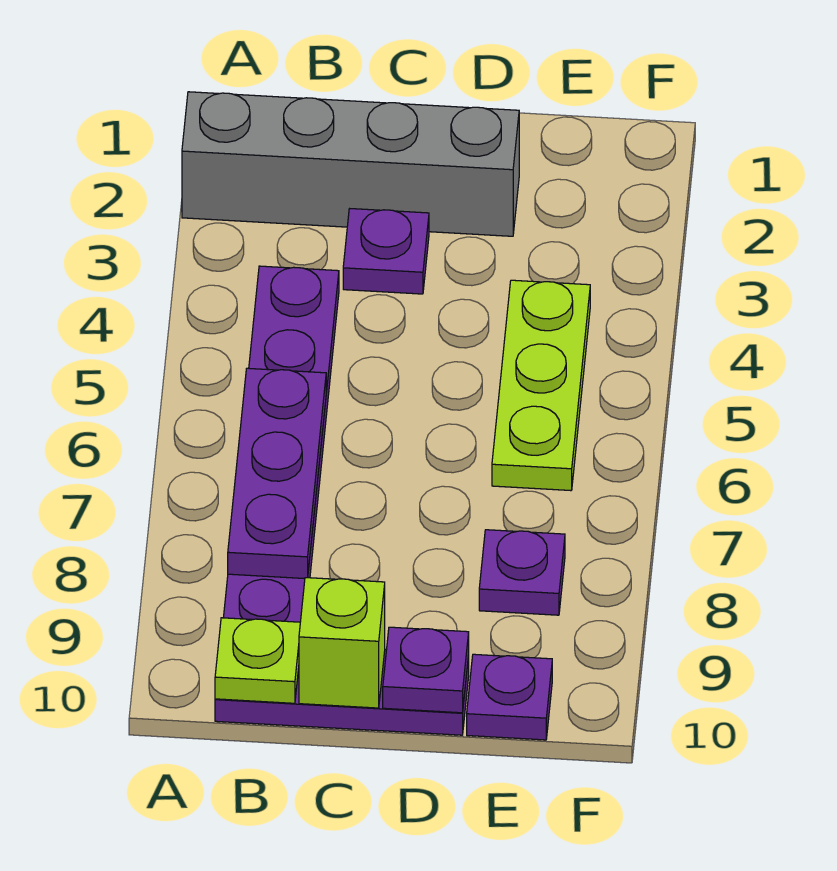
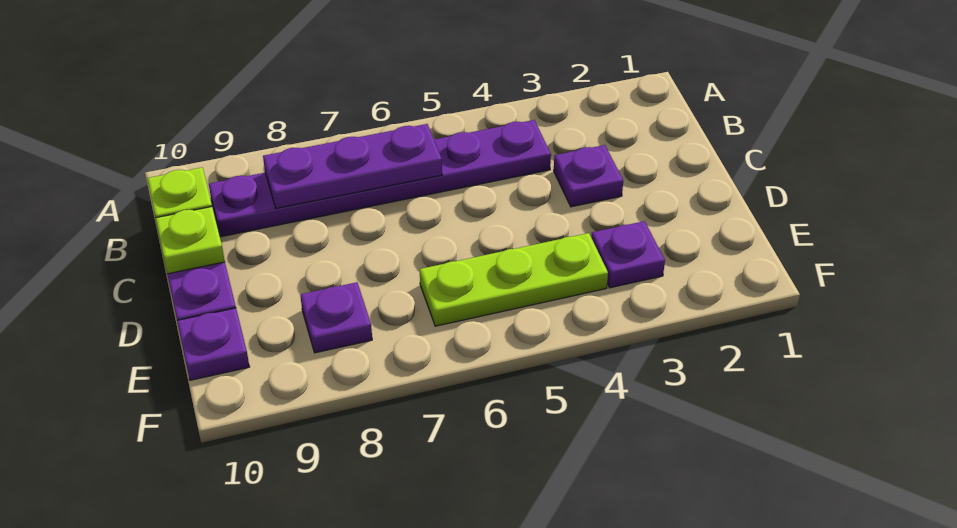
grey brick A2:D2 level 1 -> none
lime brick C10 level 2 -> lime plate C10 level 2
purple plate D10 level 2 -> purple plate E3 level 1

